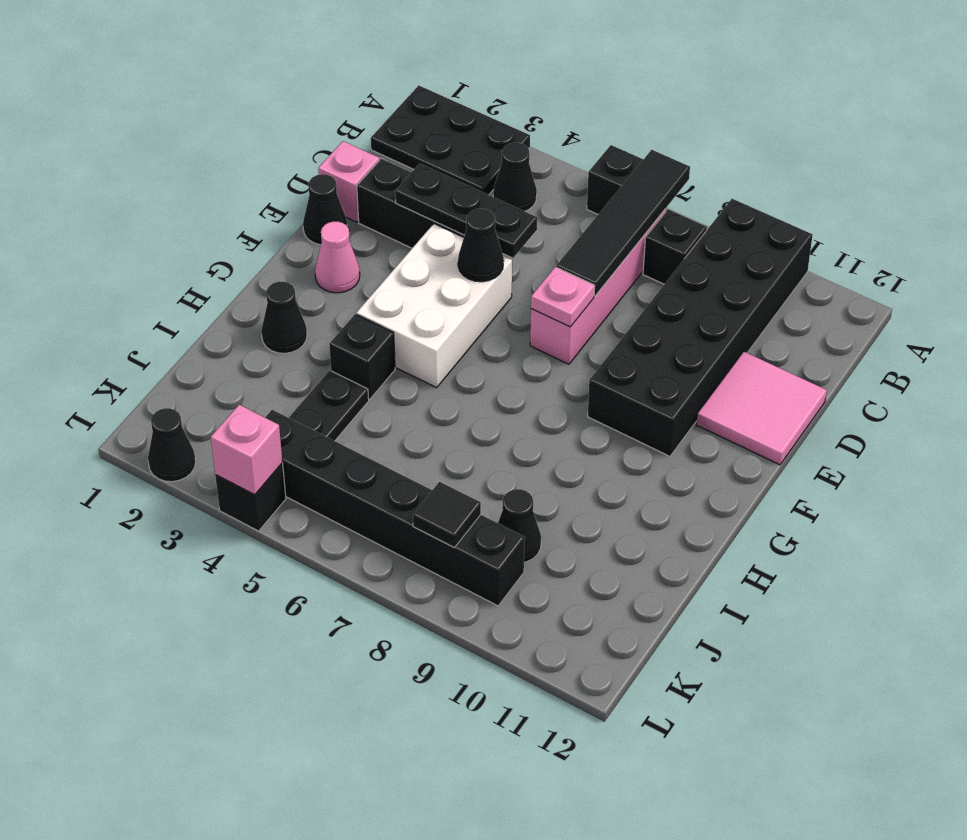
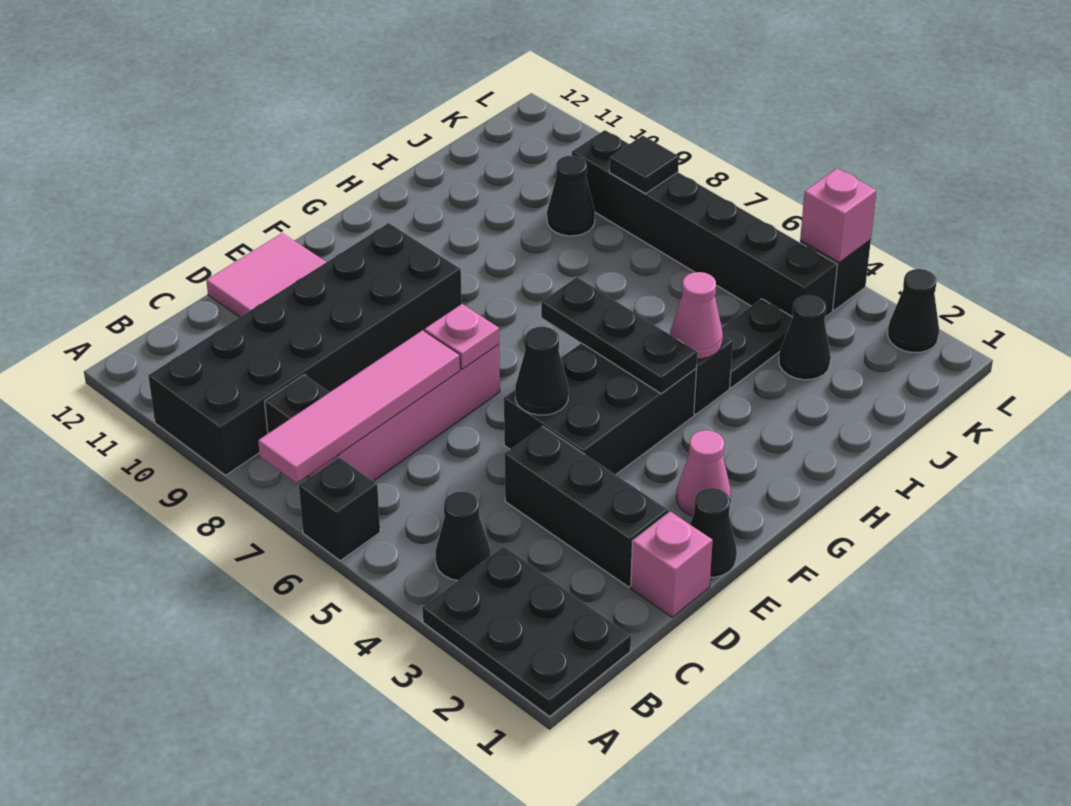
black tile A7:D7 level 2 -> pink tile A7:D7 level 2
black plate D3:D5 level 2 -> black plate G4:G6 level 2
white brick E4:G5 level 1 -> black brick E4:G5 level 1
black cone H2 level 1 -> black cone J3 level 1
none -> pink cone H4 level 2

